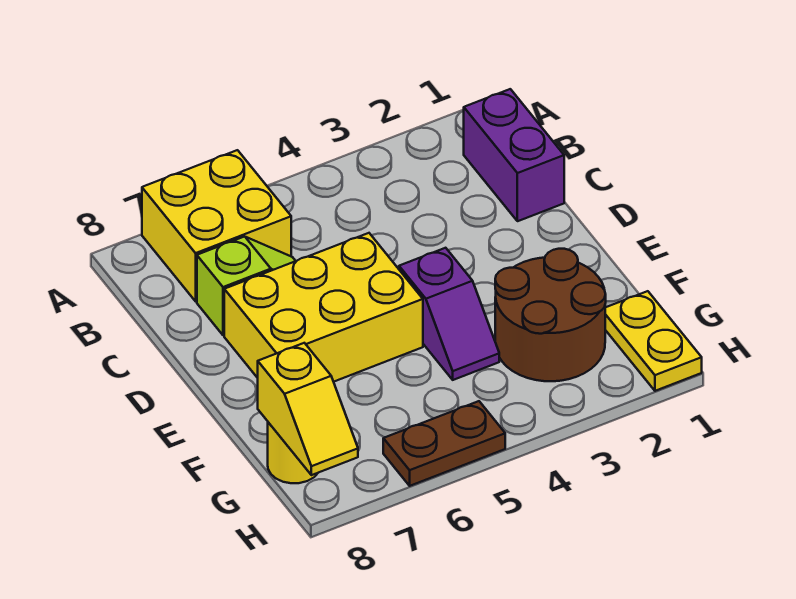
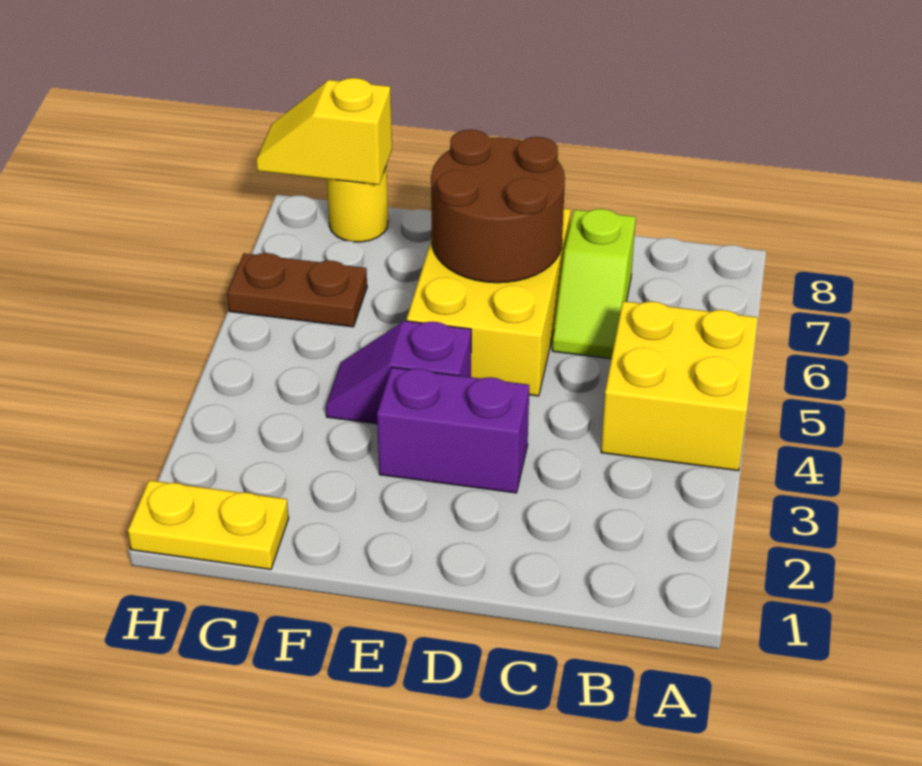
yellow brick A6:B7 level 1 -> yellow brick A4:B5 level 1
purple brick B1:C1 level 1 -> purple brick D3:E3 level 1
brown round brick F2:G3 level 1 -> brown round brick D6:E7 level 2
brown plate H5:H6 level 1 -> brown plate G6:H6 level 1

